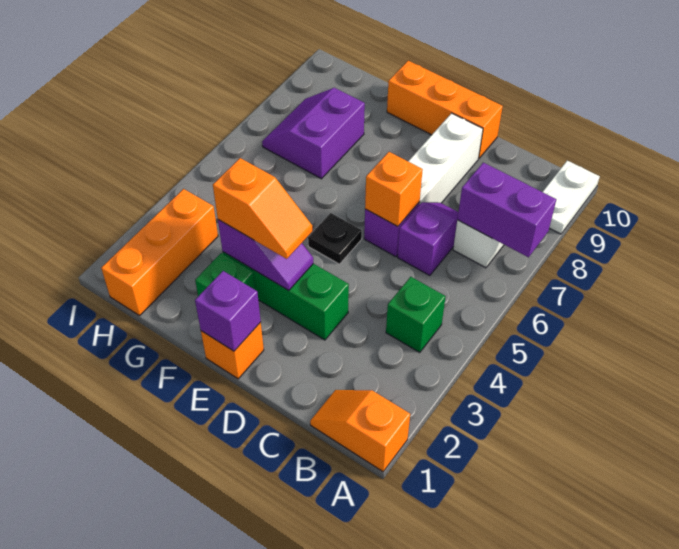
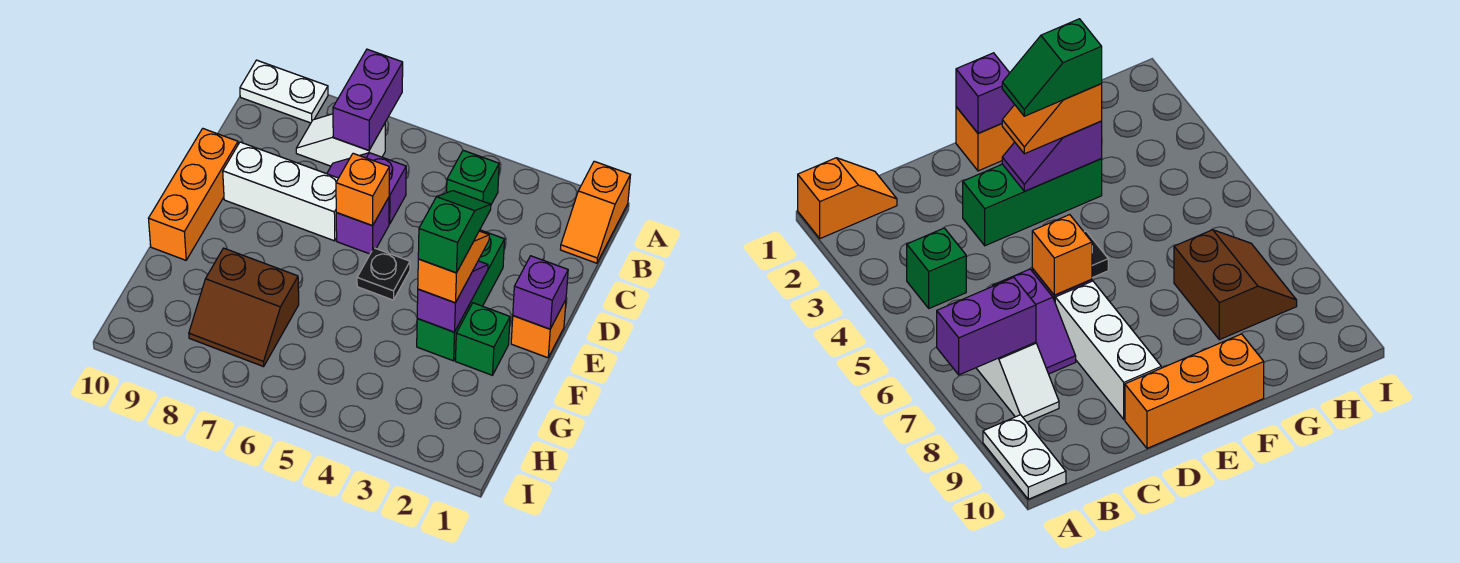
none -> green slope E3:F3 level 4 top F
purple slope G7:H8 level 1 top G -> brown slope G7:H8 level 1 top G
orange brick H1:H3 level 1 -> none

